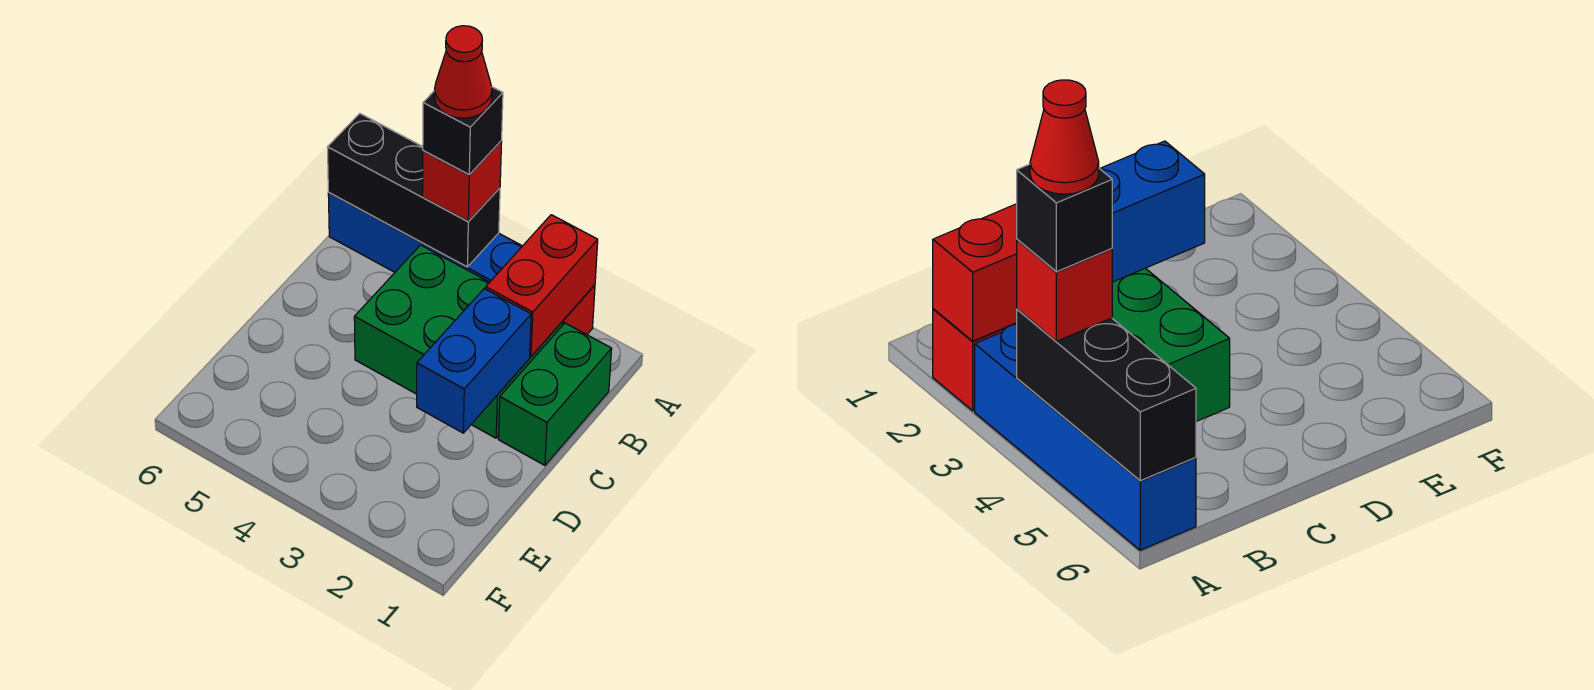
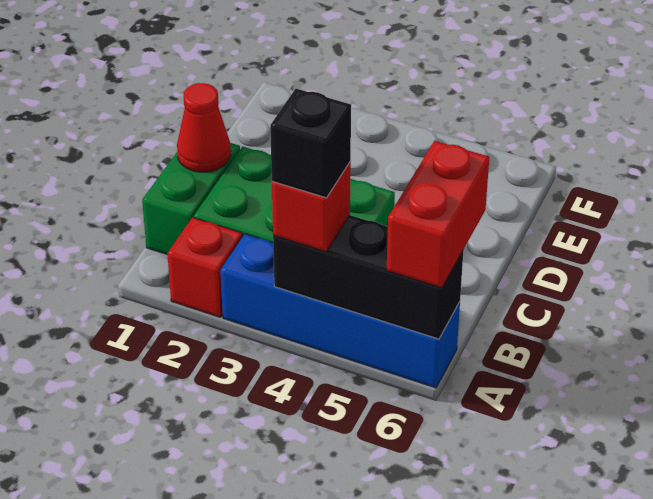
red brick A2:B2 level 2 -> red brick A6:B6 level 3
red cone A4 level 5 -> red cone C1 level 2
blue brick C2:D2 level 2 -> none

